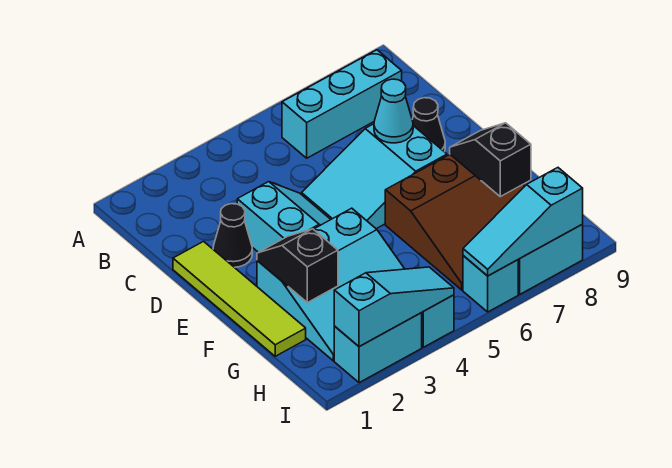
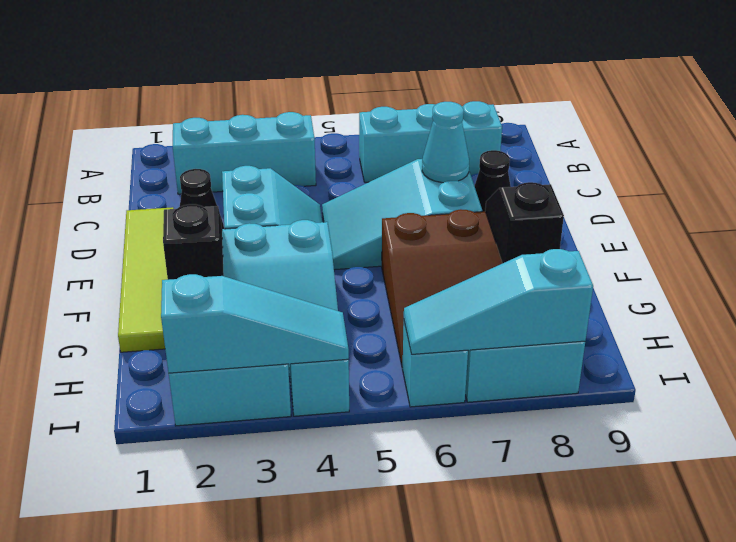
none -> cyan brick B2:B4 level 1

